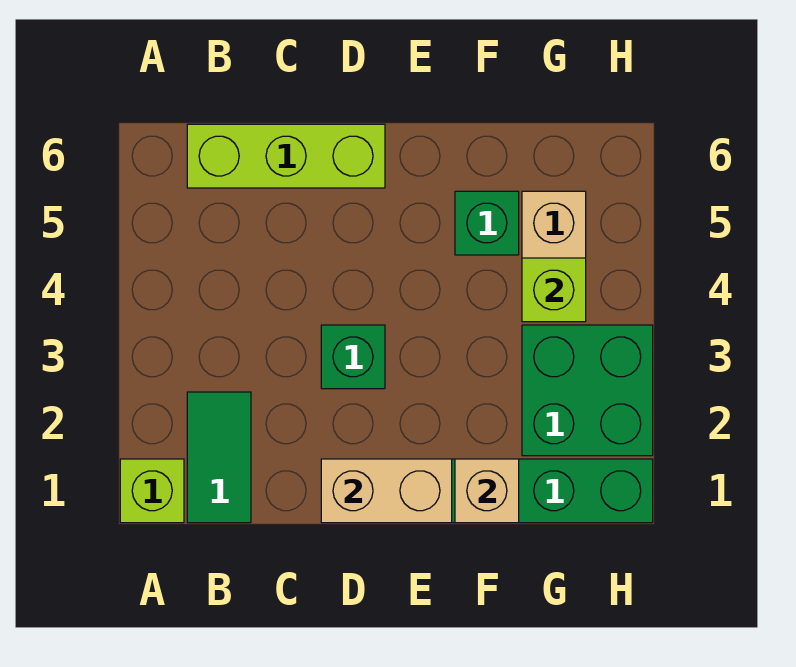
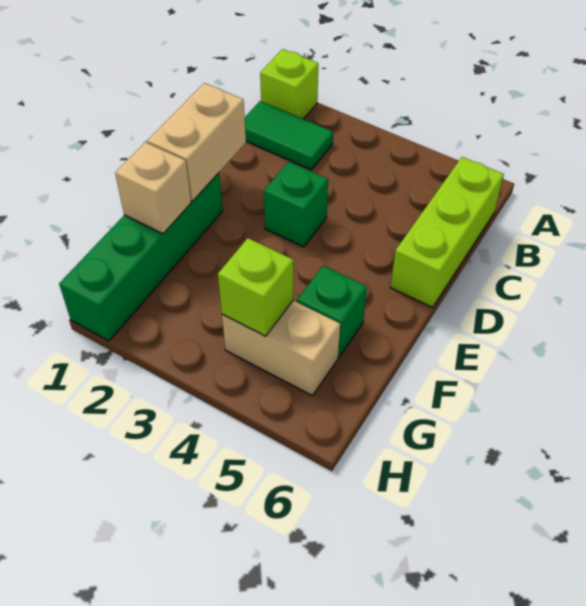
green brick G2:H3 level 1 -> none

